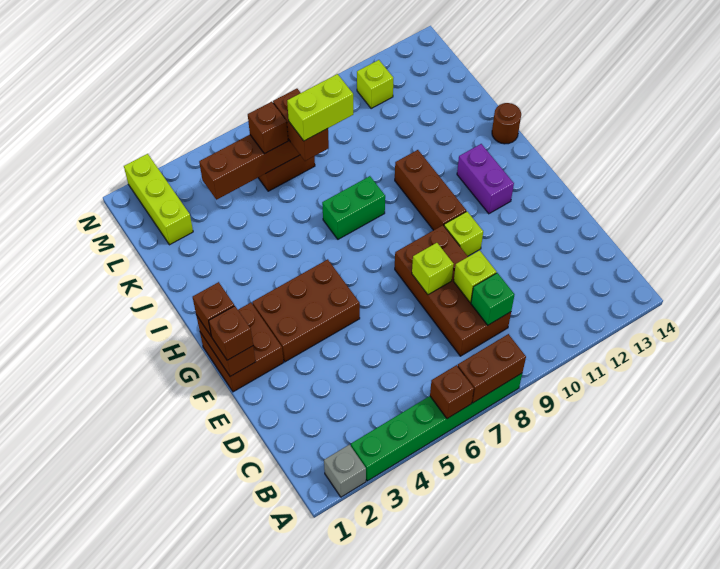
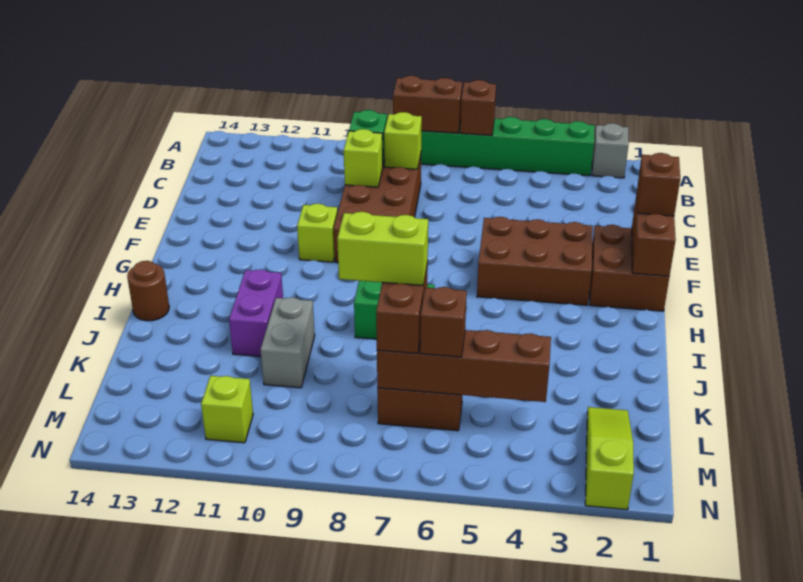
lime brick E8 level 2 -> lime brick C8 level 2
brown brick G1 level 3 -> none
brown brick G10:I10 level 1 -> none
purple brick G12:H12 level 1 -> purple brick I11:J11 level 1
none -> grey brick J10:K10 level 1
lime brick L2:N2 level 1 -> lime slope L2:N2 level 1 top N

